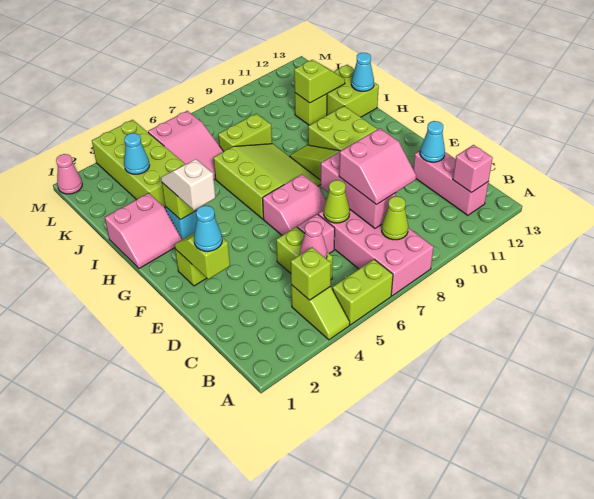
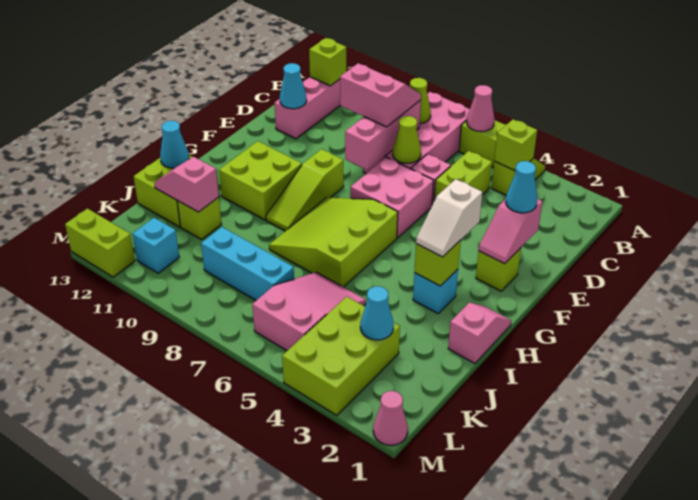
pink brick B12 level 2 -> lime brick B12 level 2
pink cone C5 level 2 -> pink cone A6 level 2
lime slope E2:F2 level 2 top E -> pink slope E2:F2 level 2 top E
pink slope E6:F7 level 1 top F -> pink brick E6:F7 level 1
pink slope H1:I2 level 1 top I -> pink slope H1:I1 level 1 top I
lime brick J3:M4 level 1 -> lime brick K3:M4 level 1
lime brick J7:J8 level 1 -> lime brick M12:M13 level 1
lime slope J11:J12 level 2 top 11 -> pink slope J11:J12 level 2 top 11
none -> cyan brick K7:K9 level 1
none -> cyan brick L11 level 1

